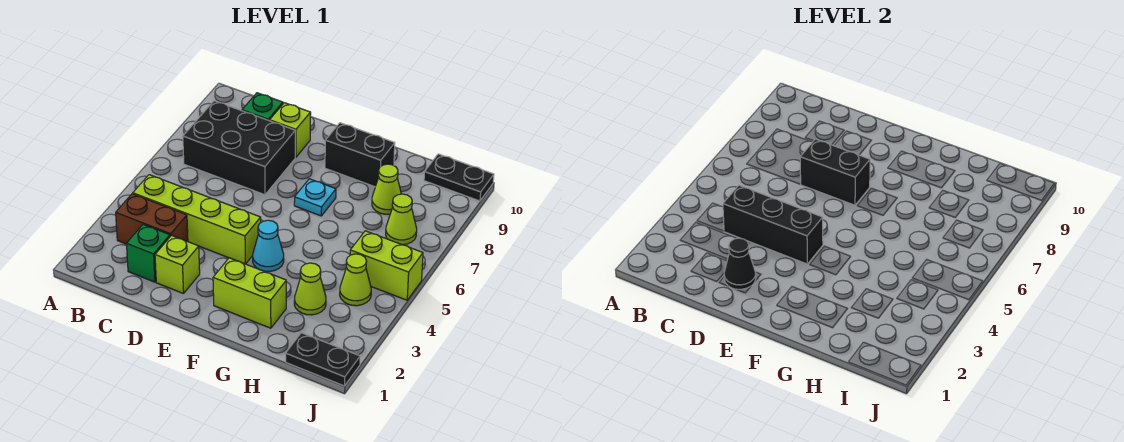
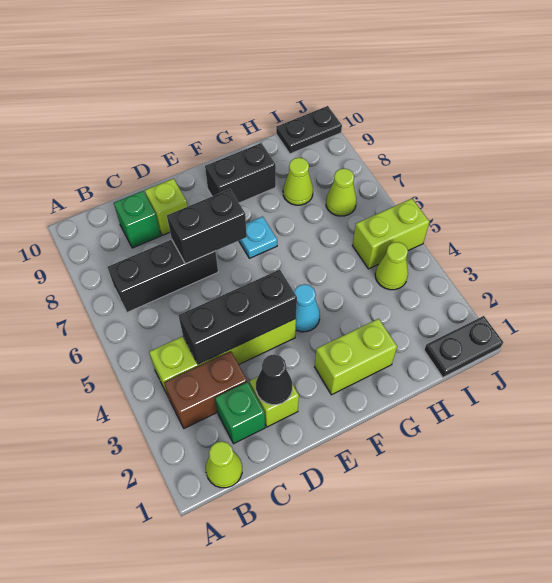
black brick B7:D8 level 1 -> black brick B7:D7 level 1
lime cone H3 level 1 -> lime cone B1 level 1

